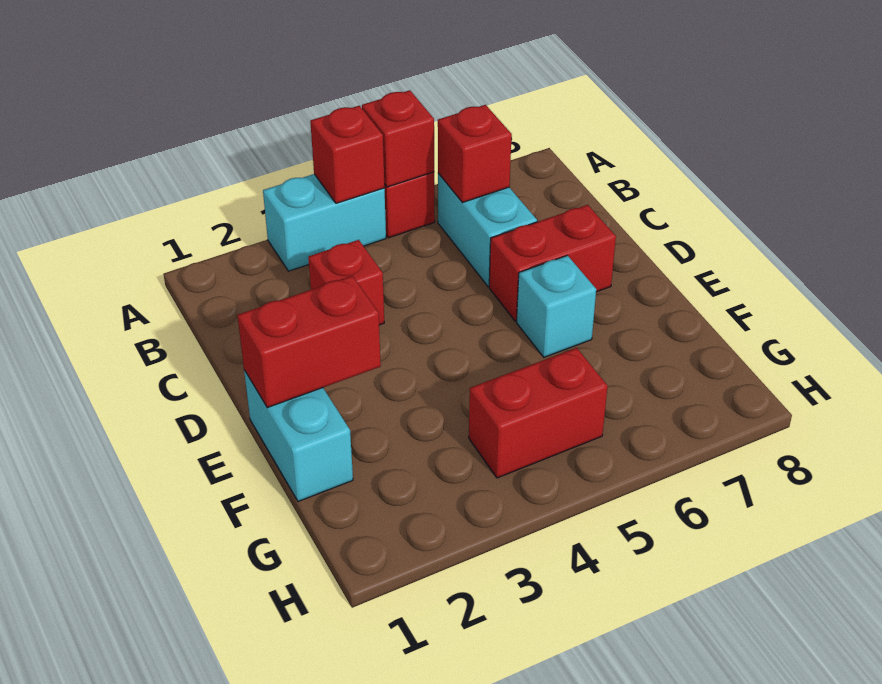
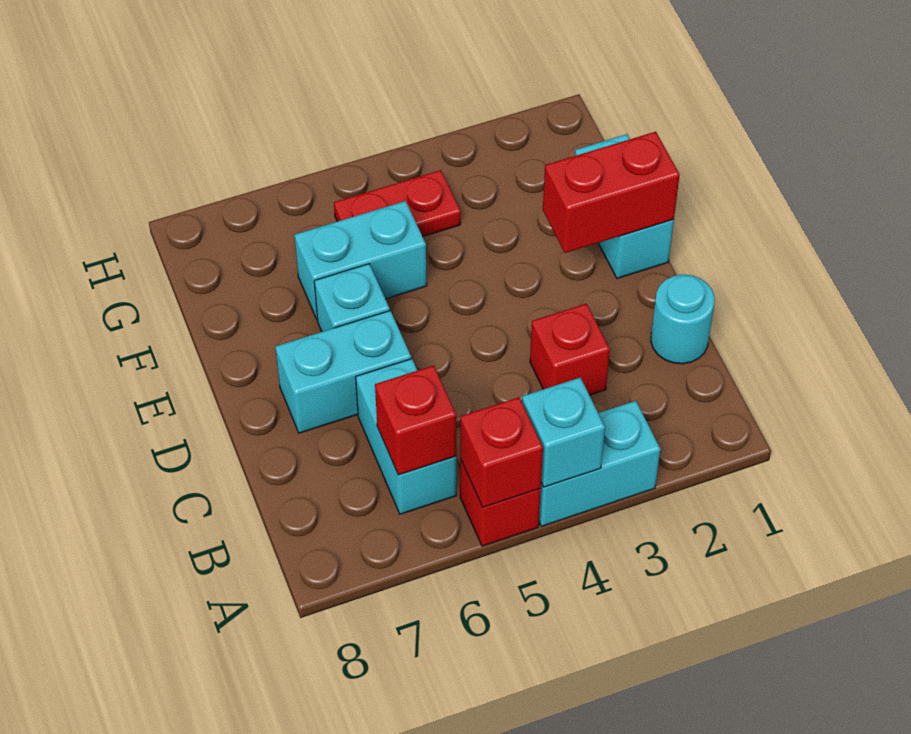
red brick A4 level 2 -> cyan brick A4 level 2
none -> cyan round brick C1 level 1
red brick D6:D7 level 1 -> cyan brick D6:D7 level 1
none -> cyan brick F5:F6 level 1
red brick G4:G5 level 1 -> red plate G4:G5 level 1

